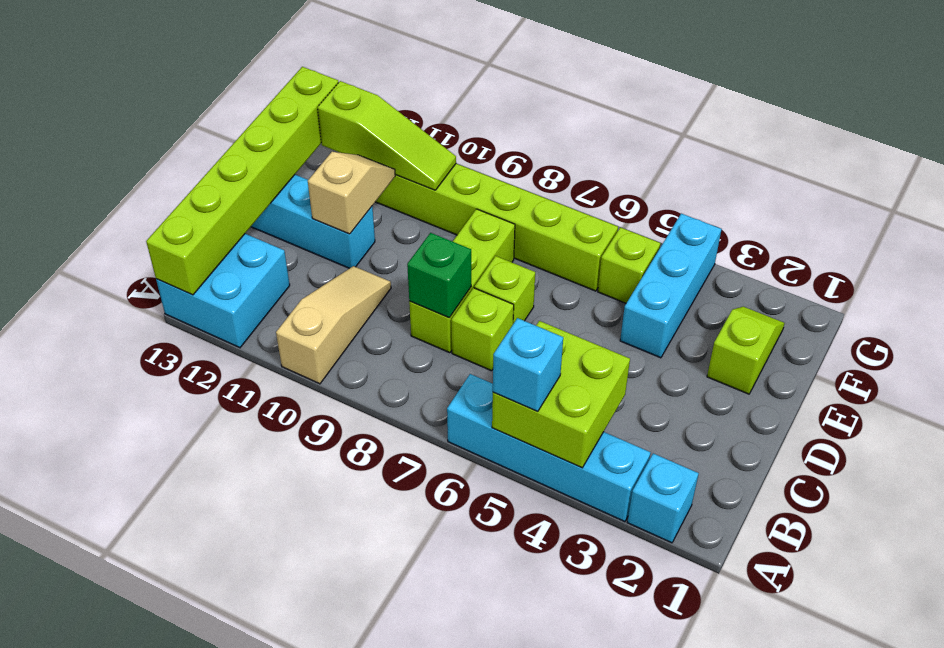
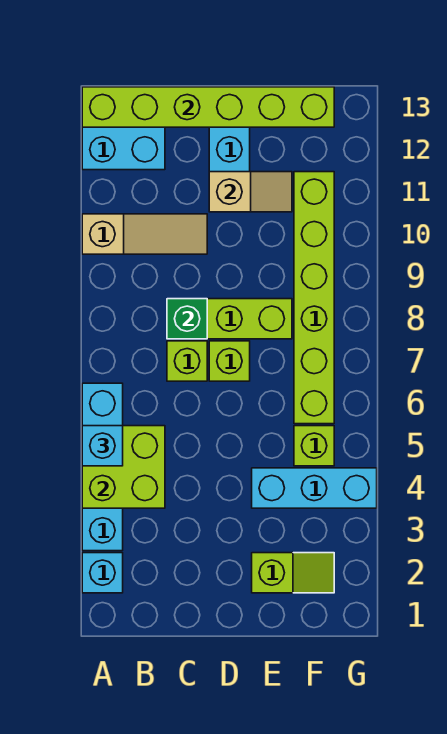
lime slope F10:F12 level 2 top 12 -> none

